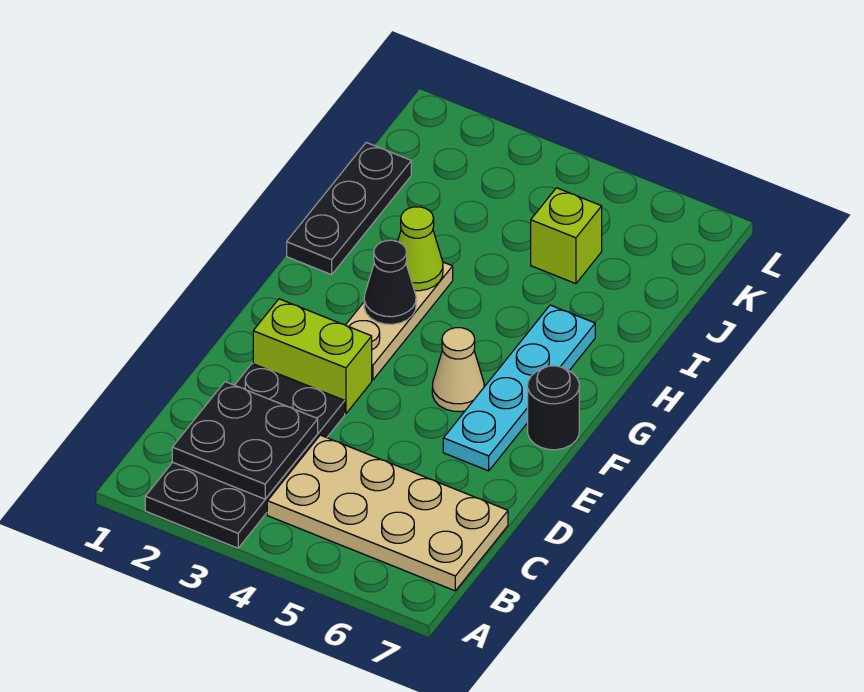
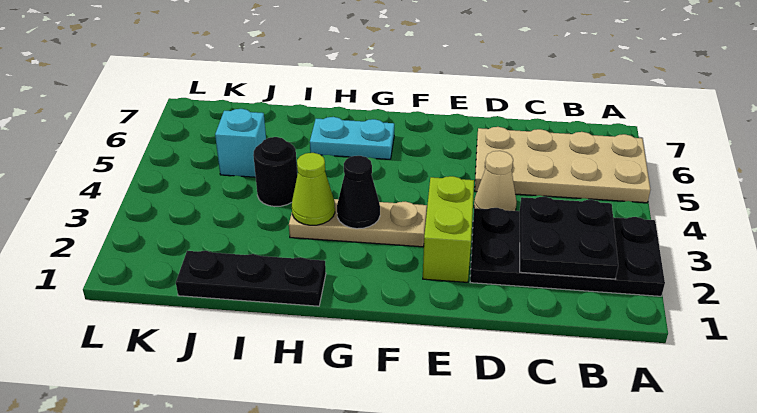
tan plate B4:C7 level 1 -> tan plate A5:D6 level 1
cyan plate E6:H6 level 1 -> cyan plate G6:H6 level 1
tan cone F5 level 1 -> tan cone D4 level 1
black round brick F7 level 1 -> black round brick I4 level 1
lime brick J5 level 1 -> cyan brick J5 level 1

